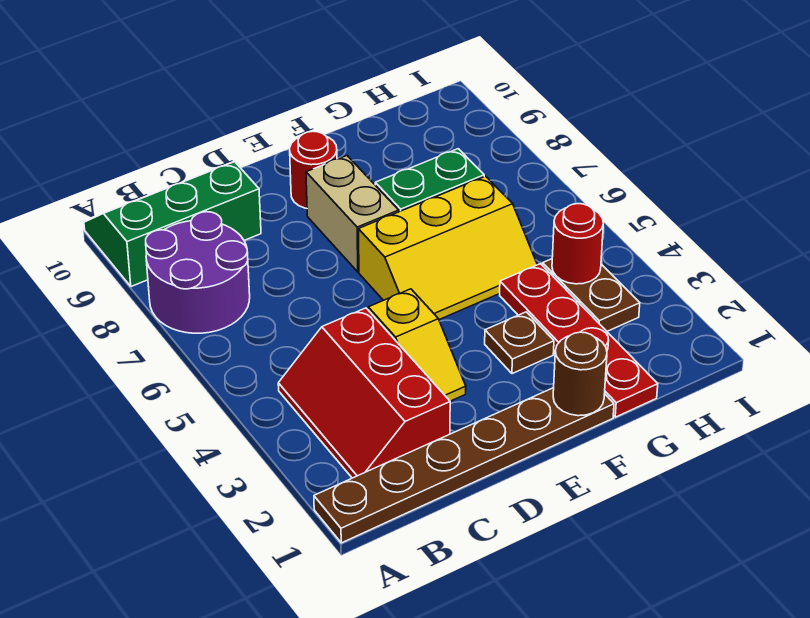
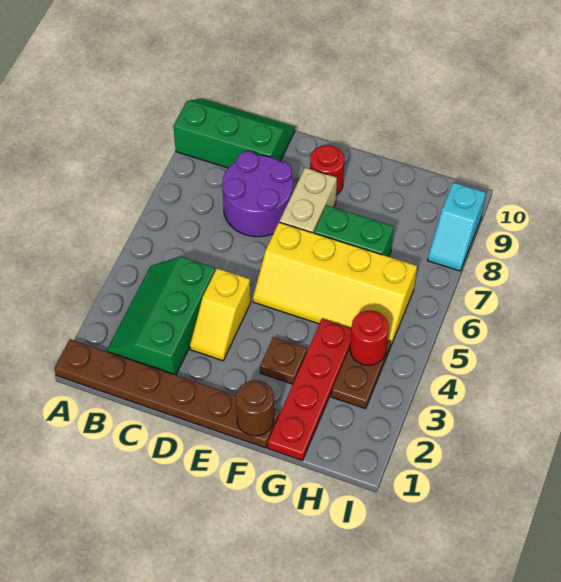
purple round brick A7:B8 level 1 -> purple round brick C7:D8 level 1
red slope B2:C4 level 1 top C -> green slope B2:C4 level 1 top C
yellow slope E5:G6 level 1 top 6 -> yellow slope E5:H6 level 1 top 6
none -> cyan slope I8:I9 level 1 top 9

